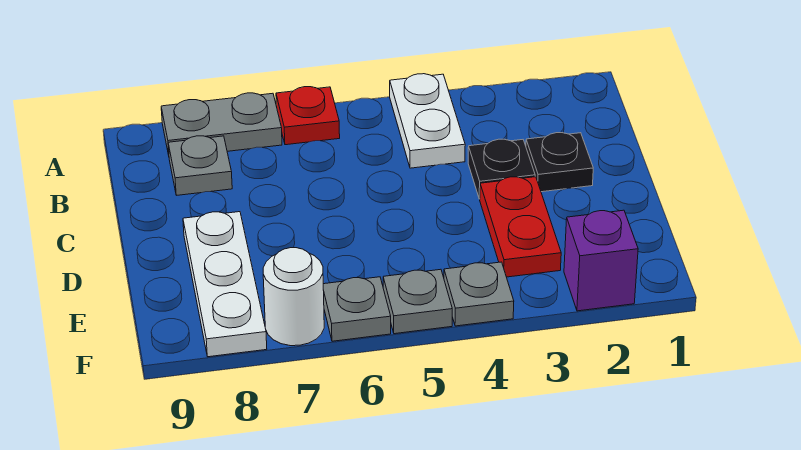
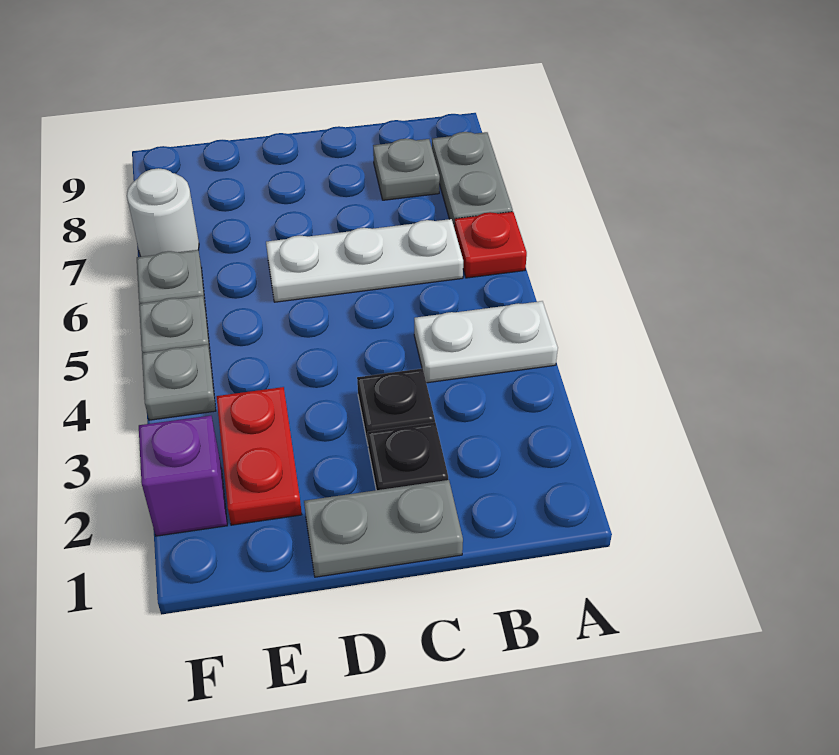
none -> grey plate C1:D1 level 1
red plate D3:E3 level 1 -> red plate E2:E3 level 1
white plate D8:F8 level 1 -> white plate B6:D6 level 1

